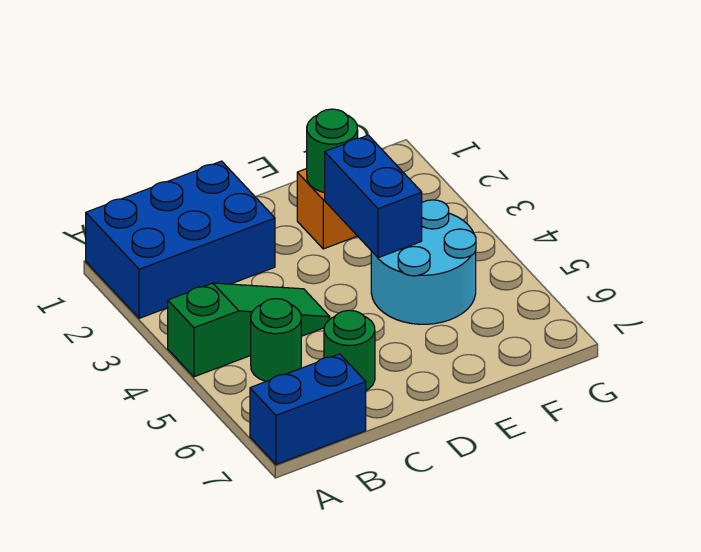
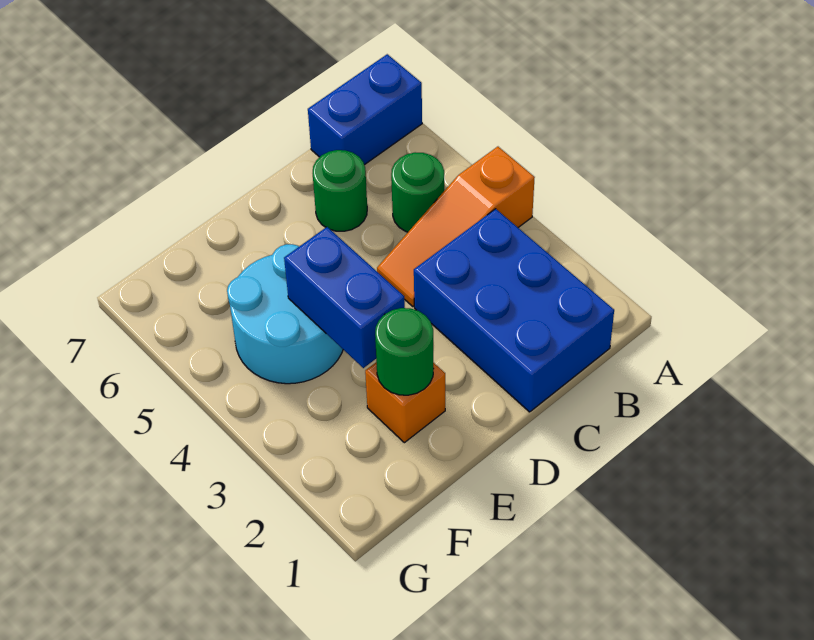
blue brick A1:C2 level 1 -> blue brick B1:C3 level 1
green slope A4:C4 level 1 top A -> orange slope A4:C4 level 1 top A

